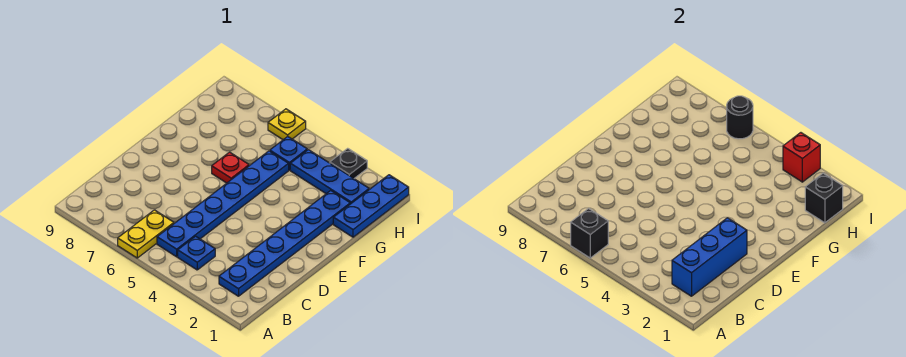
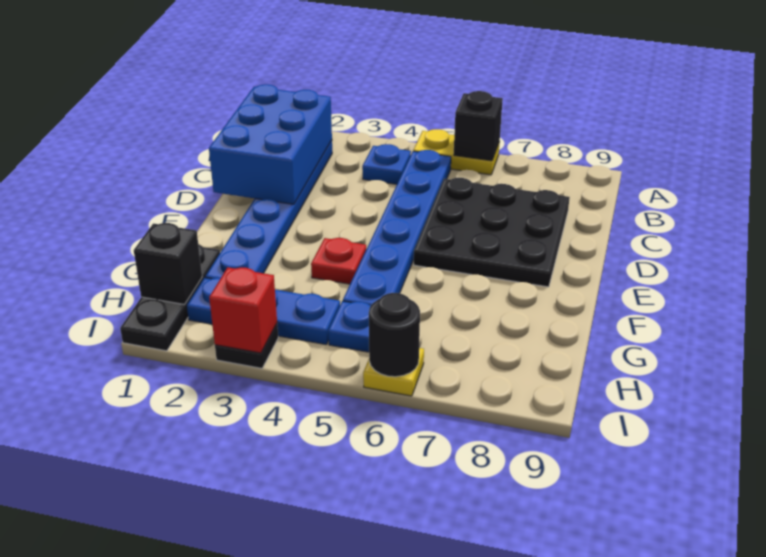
yellow plate A6:B6 level 1 -> yellow plate A5:A6 level 1
blue brick B2:D2 level 2 -> blue brick B1:D2 level 2
none -> black plate C6:E8 level 1
red plate F6 level 1 -> red plate F4 level 1
blue plate G1:I1 level 1 -> black plate G1:I1 level 1

